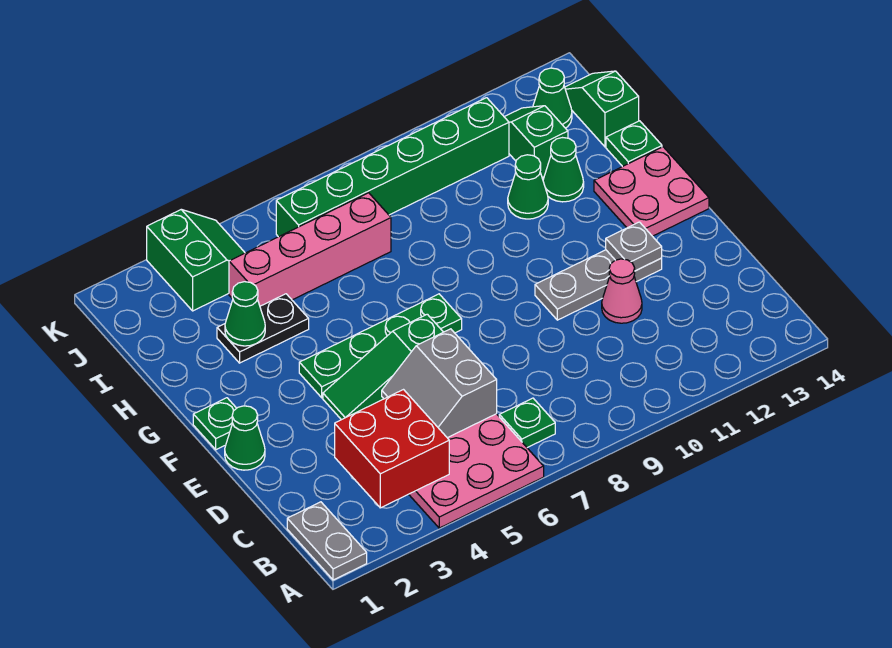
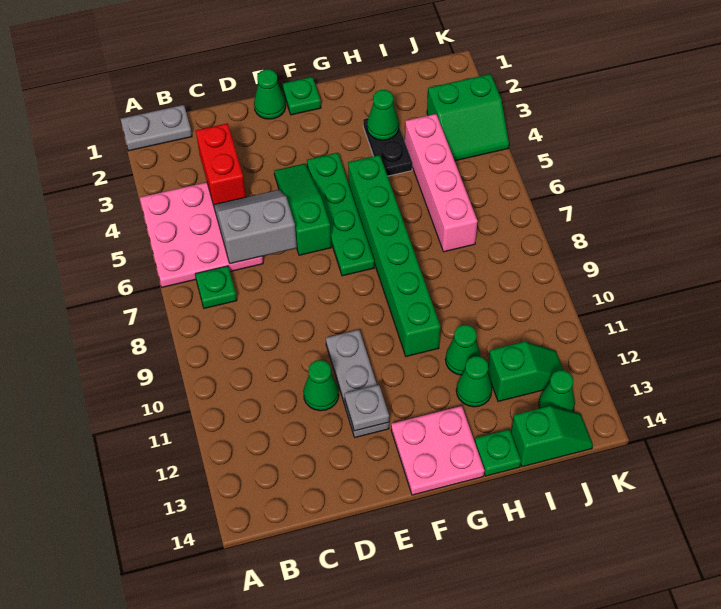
red brick B3:C4 level 2 -> red brick C3:C4 level 2
pink cone D11 level 1 -> green cone D11 level 1
green brick J6:J11 level 1 -> green brick G5:G10 level 1

